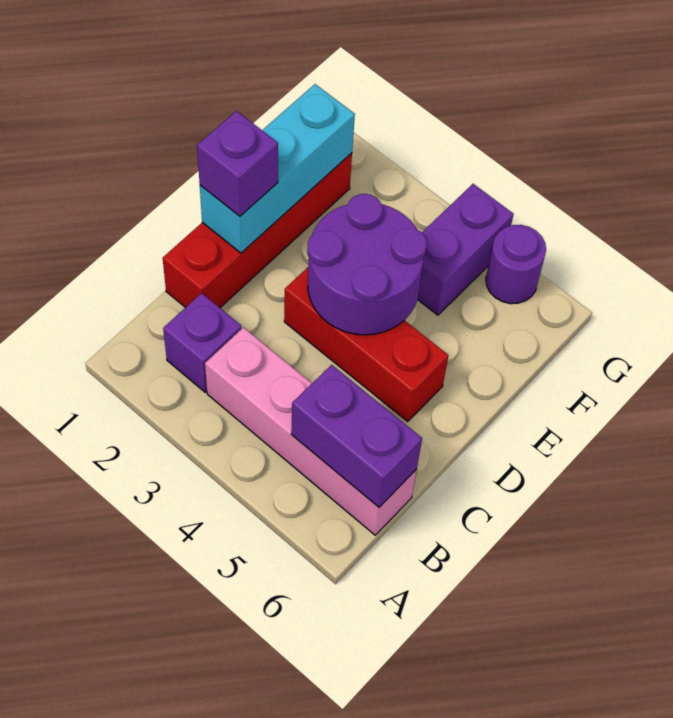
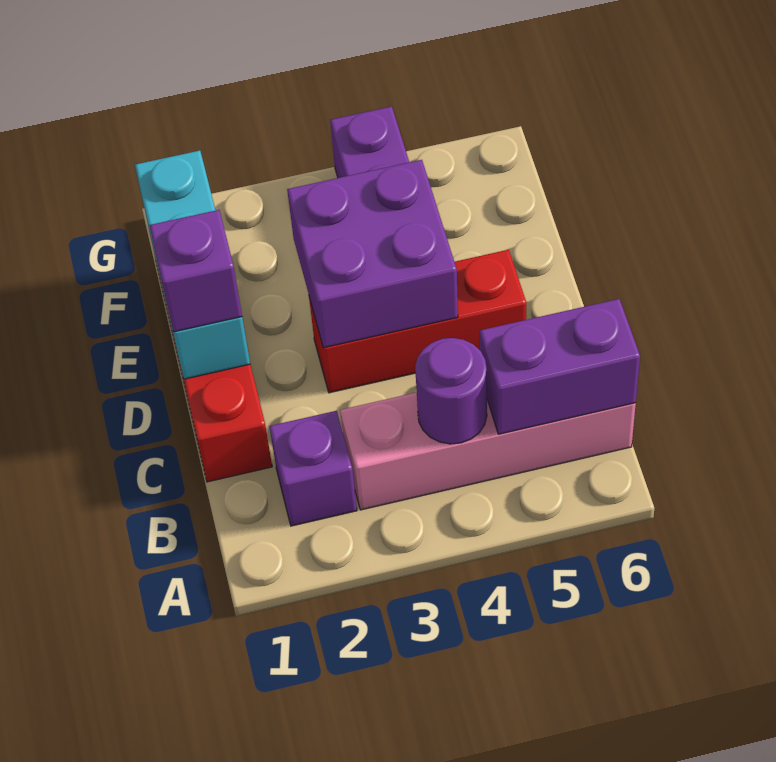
purple round brick D3:E4 level 2 -> purple brick D3:E4 level 2
purple round brick G5 level 1 -> purple round brick B4 level 2

